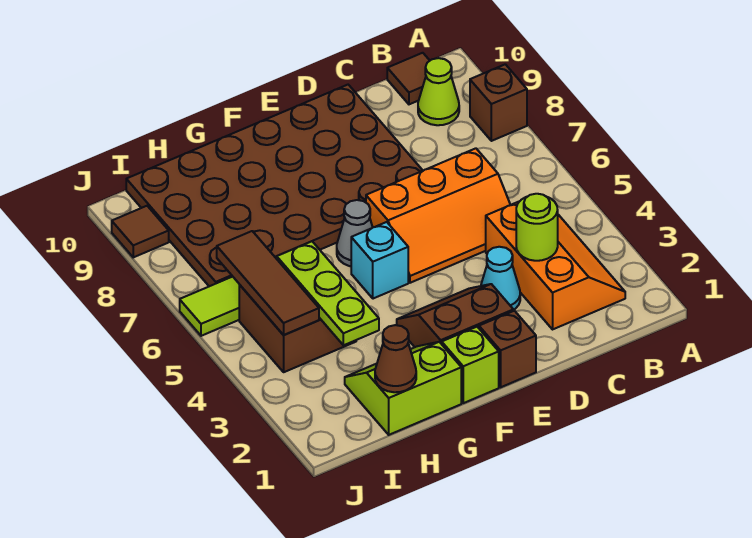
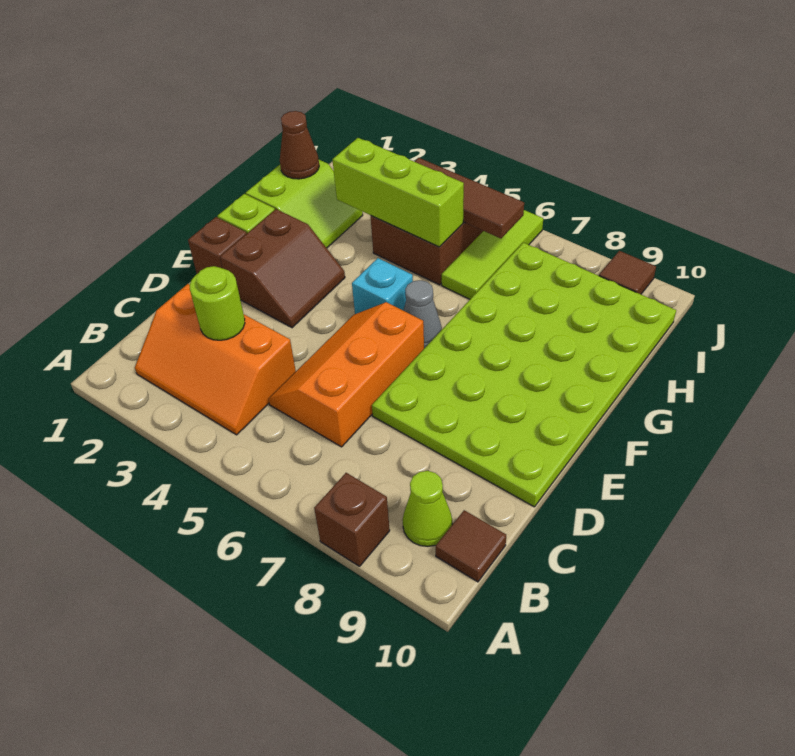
cyan cone D3 level 1 -> none
brown plate D7:I10 level 1 -> lime plate D7:I10 level 1
lime plate H3:H5 level 2 -> lime brick H3:H5 level 2

